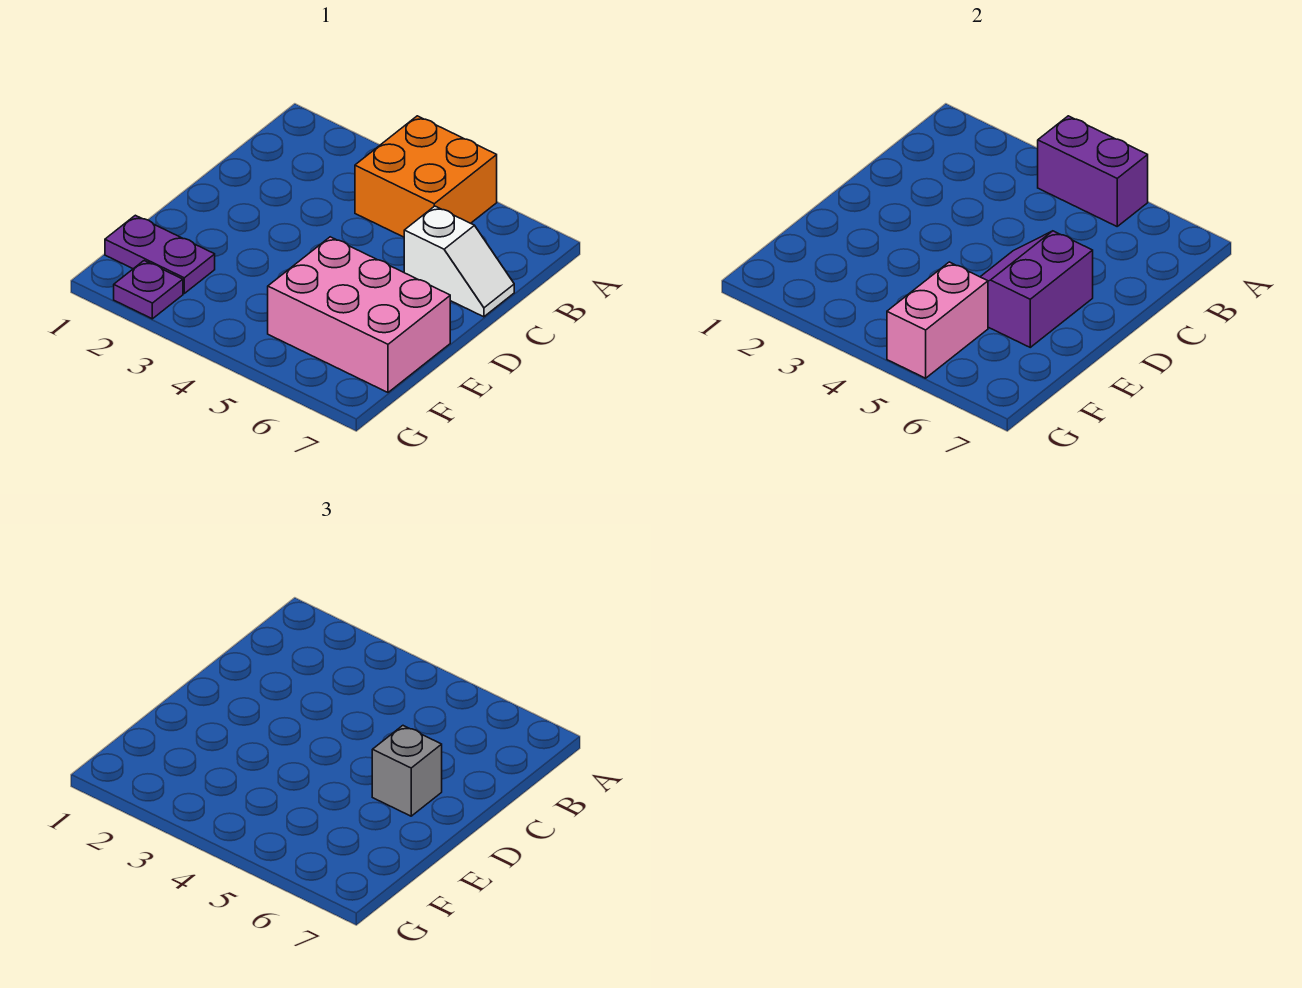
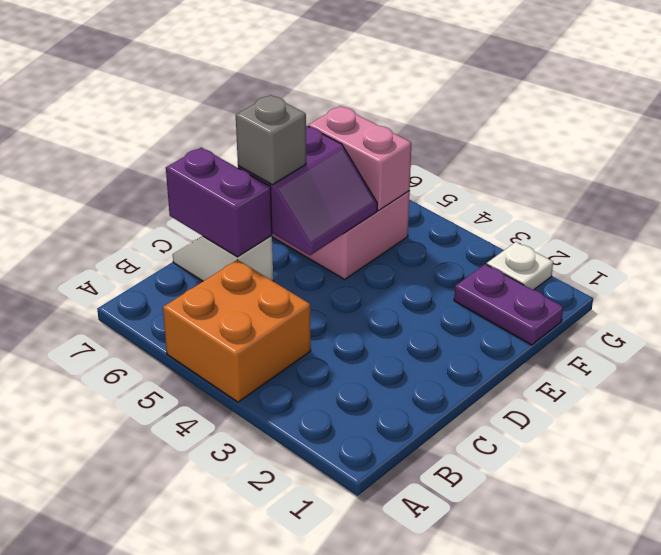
purple brick A4:A5 level 2 -> purple brick C6:C7 level 2
pink brick F5:G5 level 2 -> pink brick F5:F6 level 2
purple plate G2 level 1 -> white plate G2 level 1

